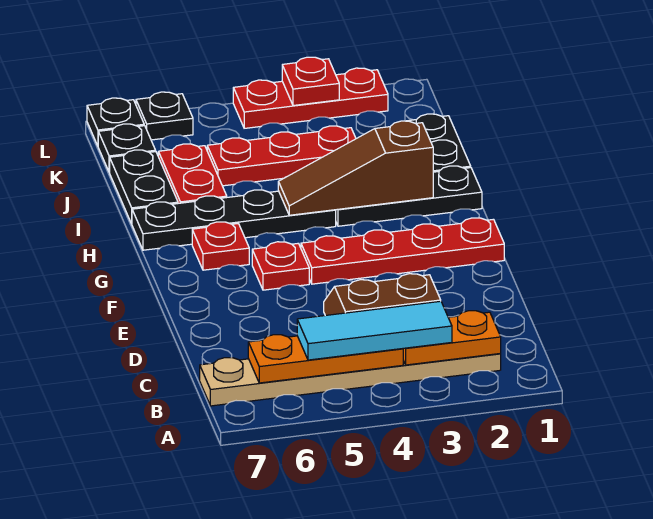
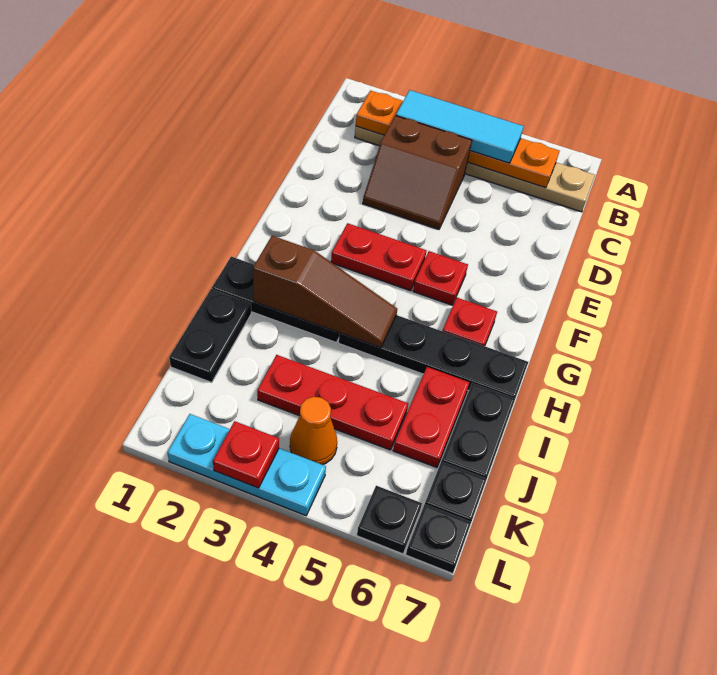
red plate F1:F4 level 1 -> red plate F3:F4 level 1
none -> orange cone K4 level 1
red plate L2:L4 level 1 -> cyan plate L2:L4 level 1

